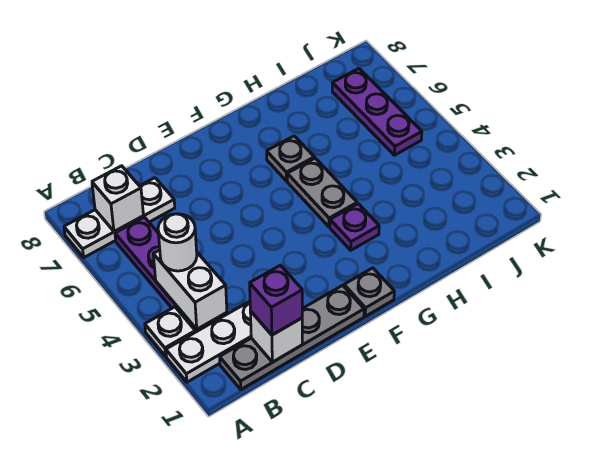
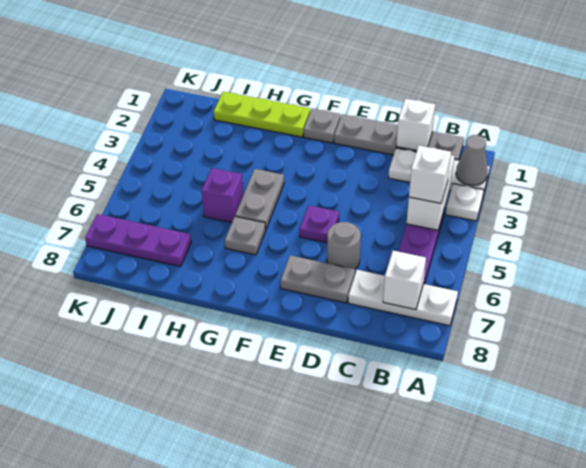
none -> grey cone A2 level 2
white round brick B4 level 3 -> white brick B4 level 3
purple brick C1 level 3 -> purple brick H5 level 1
none -> grey round brick D6 level 1
none -> grey plate D7:E7 level 1
none -> lime plate G1:I1 level 1
purple plate G3 level 1 -> purple plate E5 level 1
purple plate J5:J7 level 1 -> purple plate I7:K7 level 1

